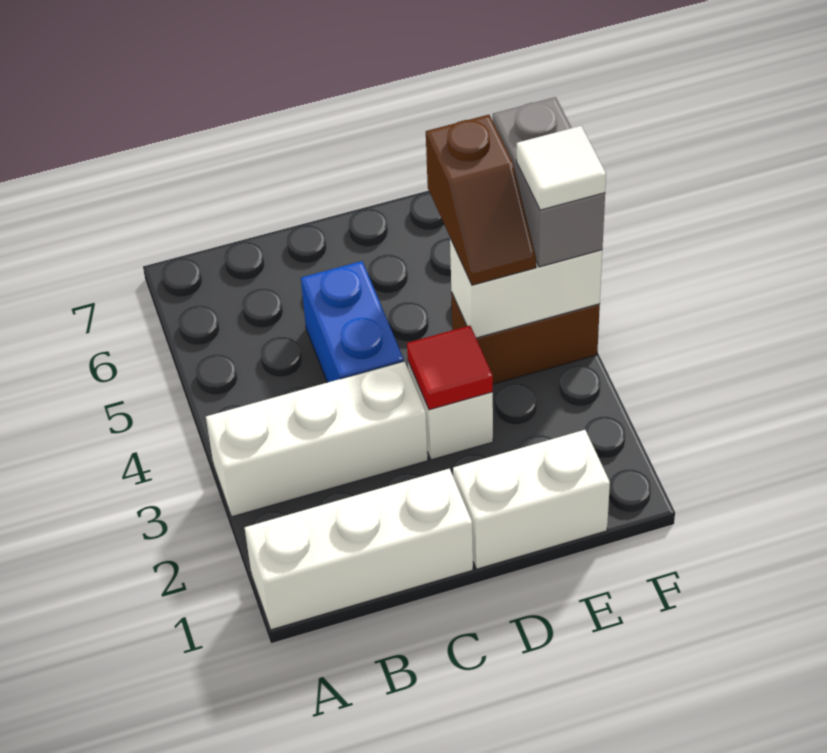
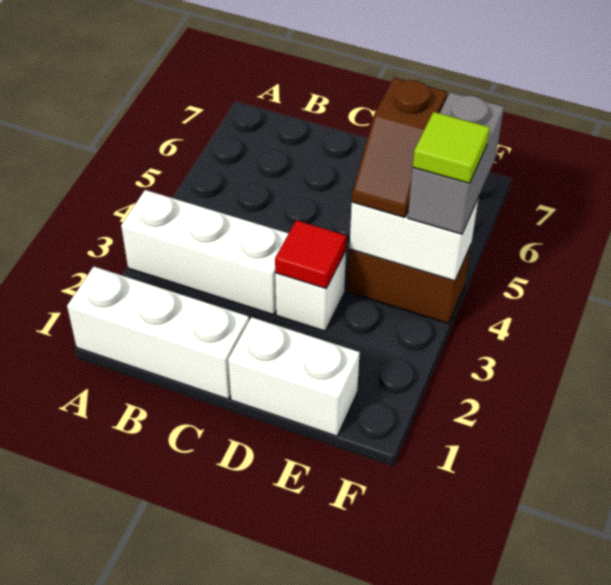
blue brick C4:C5 level 1 -> none
white tile F4 level 4 -> lime tile F4 level 4

